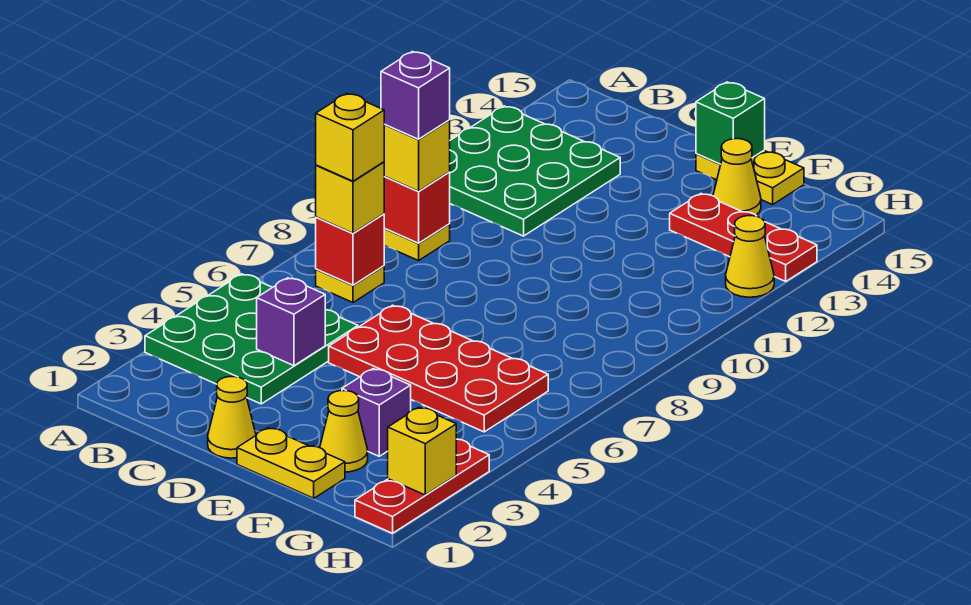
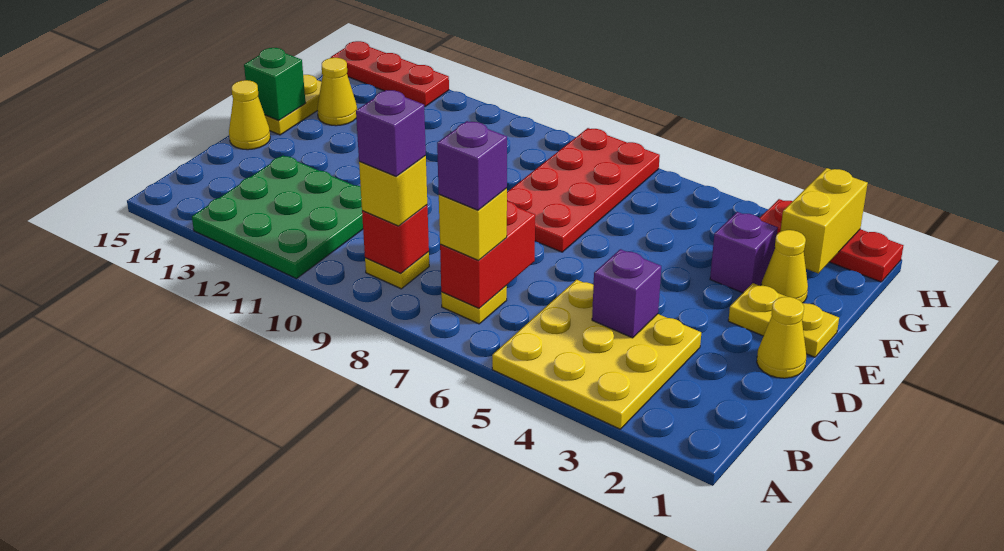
green plate A3:C5 level 1 -> yellow plate A3:C5 level 1
red brick B7 level 2 -> red brick B7:C7 level 2
yellow brick B7 level 4 -> purple brick B7 level 4
red plate D5:G6 level 1 -> red plate E7:H8 level 1
yellow plate E1:F1 level 1 -> yellow plate E1:E2 level 1
red plate F13:H13 level 1 -> red plate H13:H15 level 1
yellow brick H2 level 2 -> yellow brick G2:H2 level 2
yellow cone H12 level 1 -> yellow cone D15 level 1

